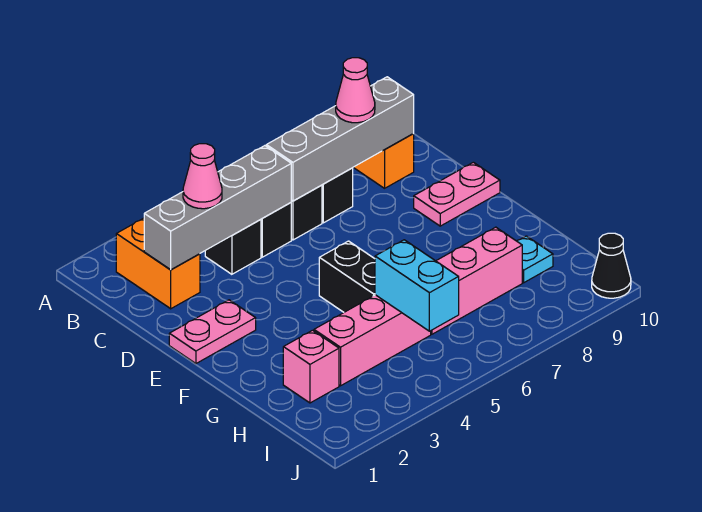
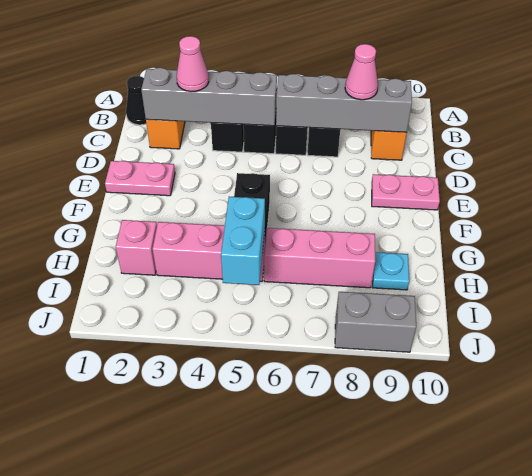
none -> grey brick J8:J9 level 1
black cone J10 level 1 -> black cone B1 level 1

